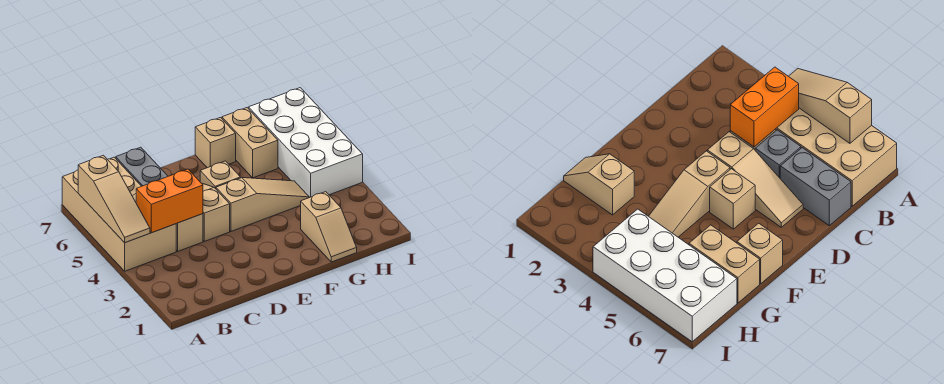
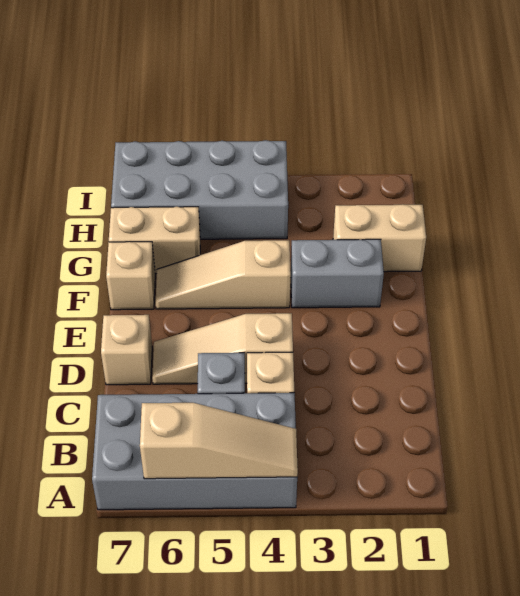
tan brick A4:B7 level 1 -> grey brick A4:B7 level 1
orange brick B4:C4 level 2 -> none
grey brick C6:C7 level 1 -> grey brick F2:F3 level 1
tan slope E4:G4 level 1 top E -> tan slope F4:F6 level 1 top 4
tan brick E5 level 1 -> tan brick D7 level 1
tan slope G1:G2 level 1 top 2 -> tan brick G1:G2 level 1
white brick H4:I7 level 1 -> grey brick H4:I7 level 1

